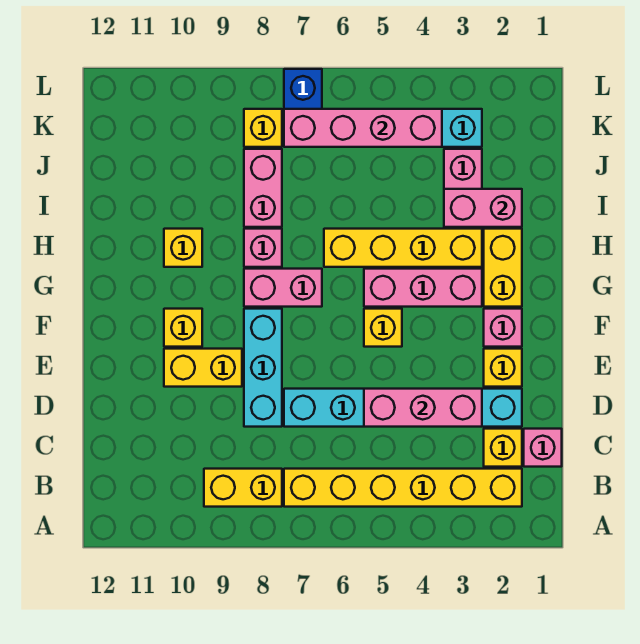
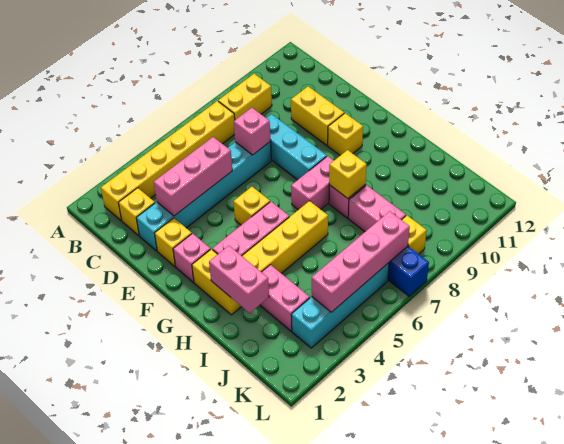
pink brick C1 level 1 -> pink brick D7 level 2
yellow brick E9:E10 level 1 -> yellow brick D10:E10 level 1
yellow brick H10 level 1 -> yellow brick H8 level 2
pink brick I2:I3 level 2 -> pink brick H2:I2 level 2

